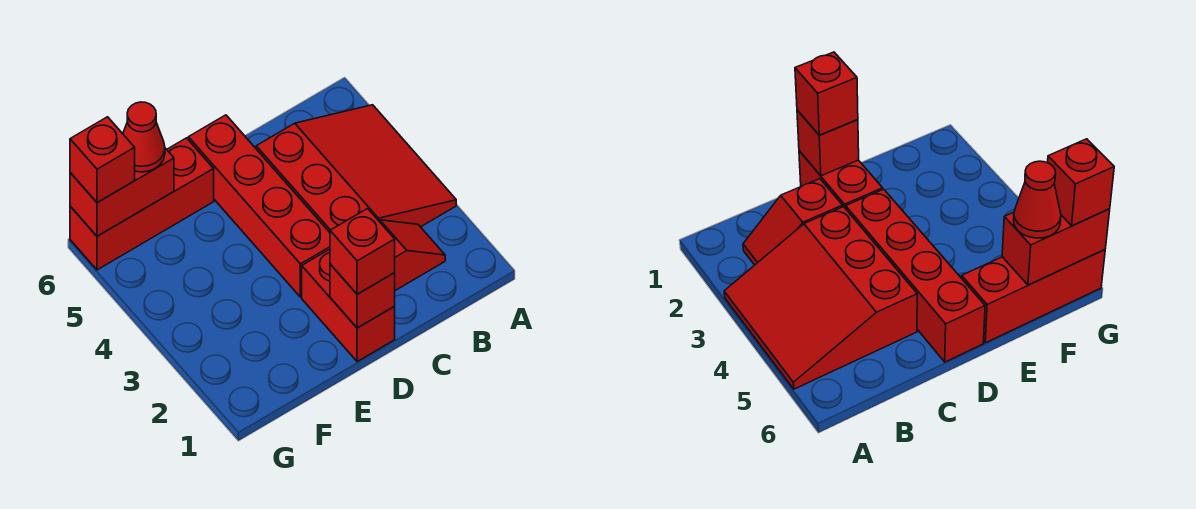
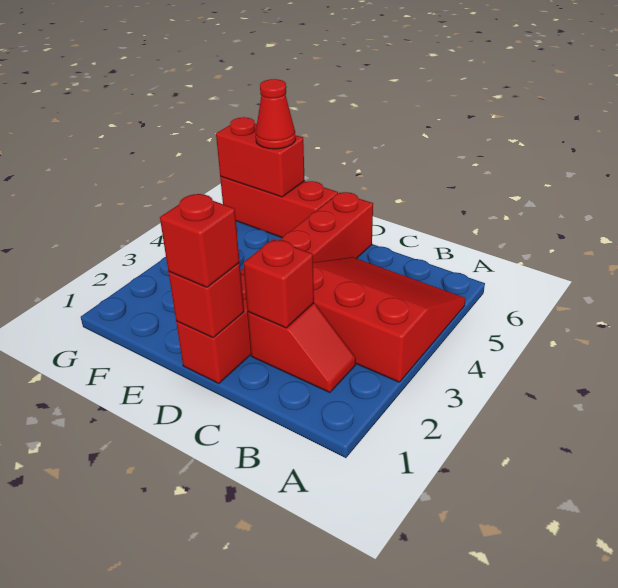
red slope A3:C5 level 1 top C -> red slope A3:C5 level 1 top 3
red brick G6 level 3 -> red brick C2 level 2

